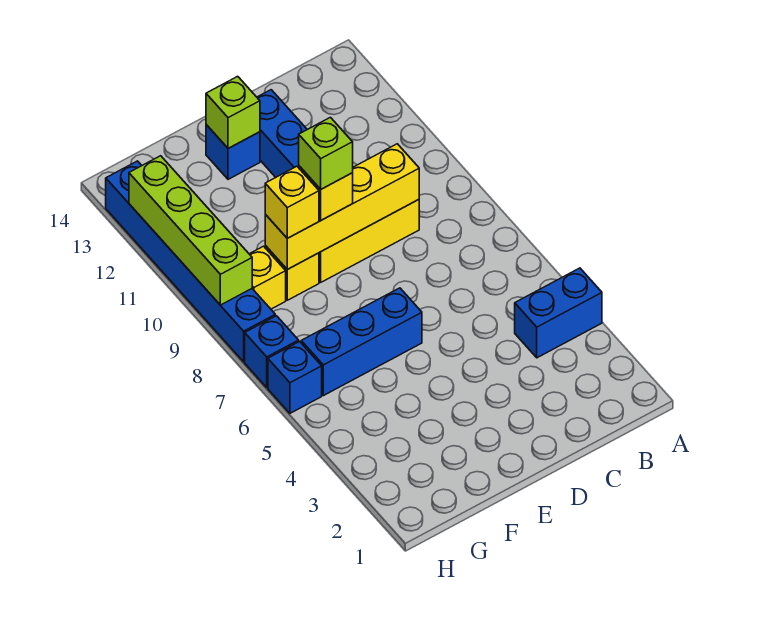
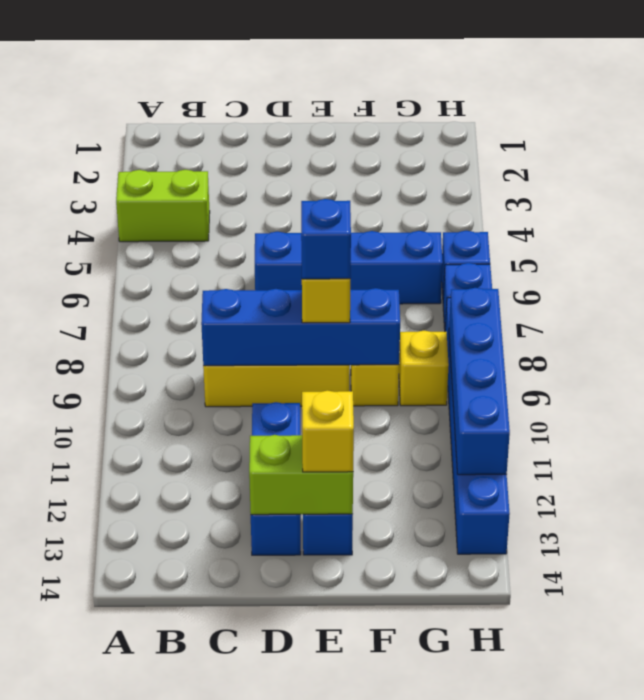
blue brick A4:B4 level 1 -> lime brick A4:B4 level 1
yellow brick C9:F9 level 2 -> blue brick C9:F9 level 2
blue brick E6:G6 level 1 -> blue brick D6:G6 level 1
lime brick E9 level 4 -> blue brick E9 level 4
lime brick E13 level 2 -> lime brick D13:E13 level 2
yellow brick F9 level 3 -> yellow brick E13 level 3
lime brick H9:H12 level 2 -> blue brick H9:H12 level 2

